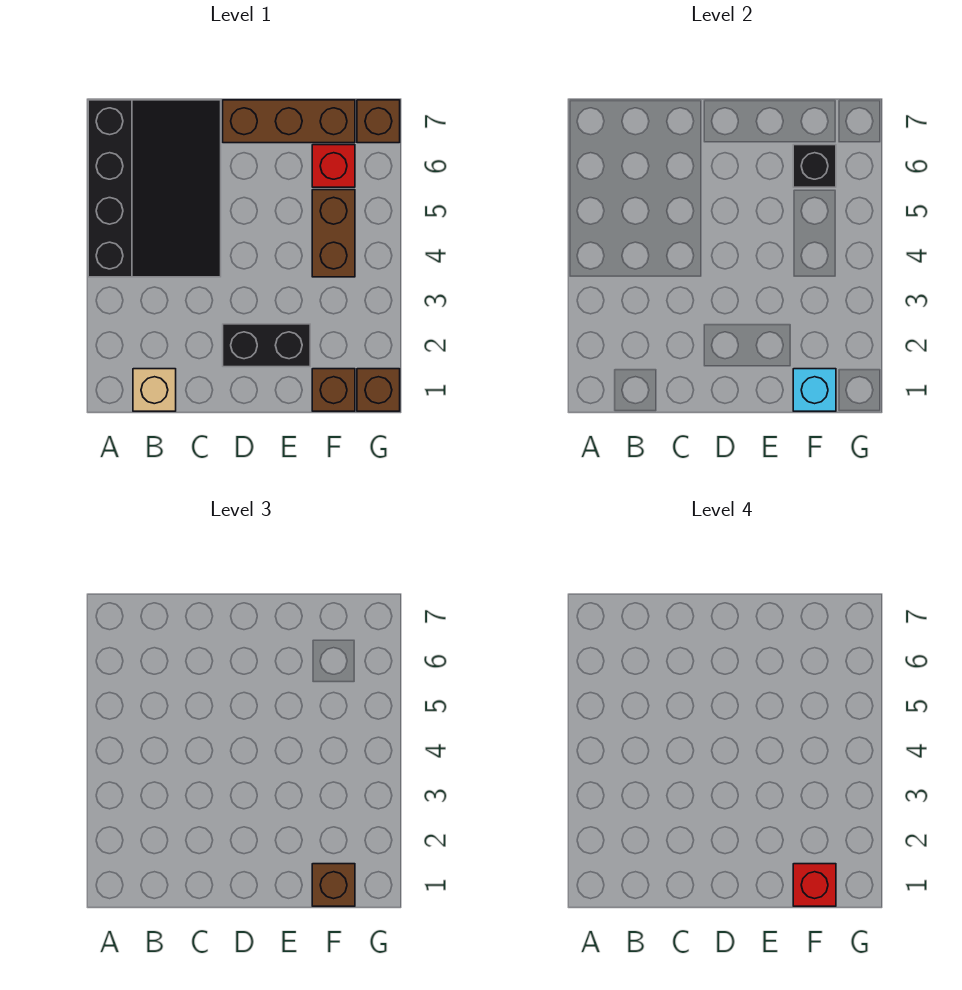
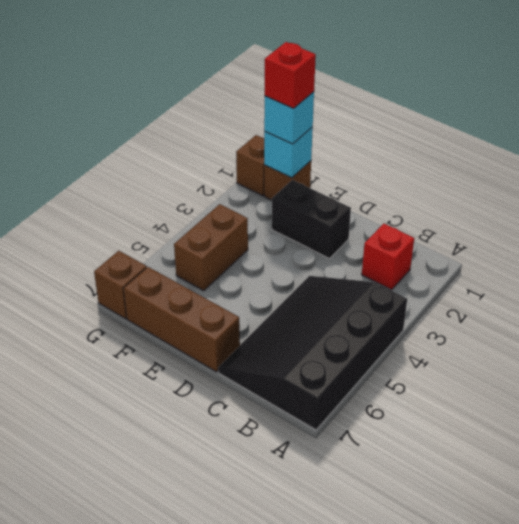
tan brick B1 level 1 -> none
brown brick F1 level 3 -> cyan brick F1 level 3
red brick F6 level 1 -> red brick B2 level 1
black brick F6 level 2 -> none

